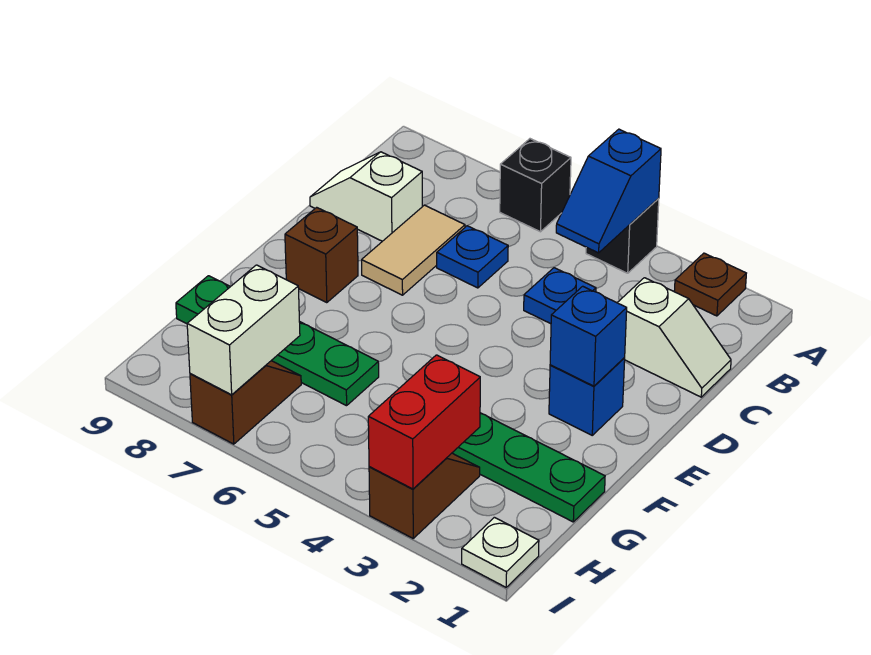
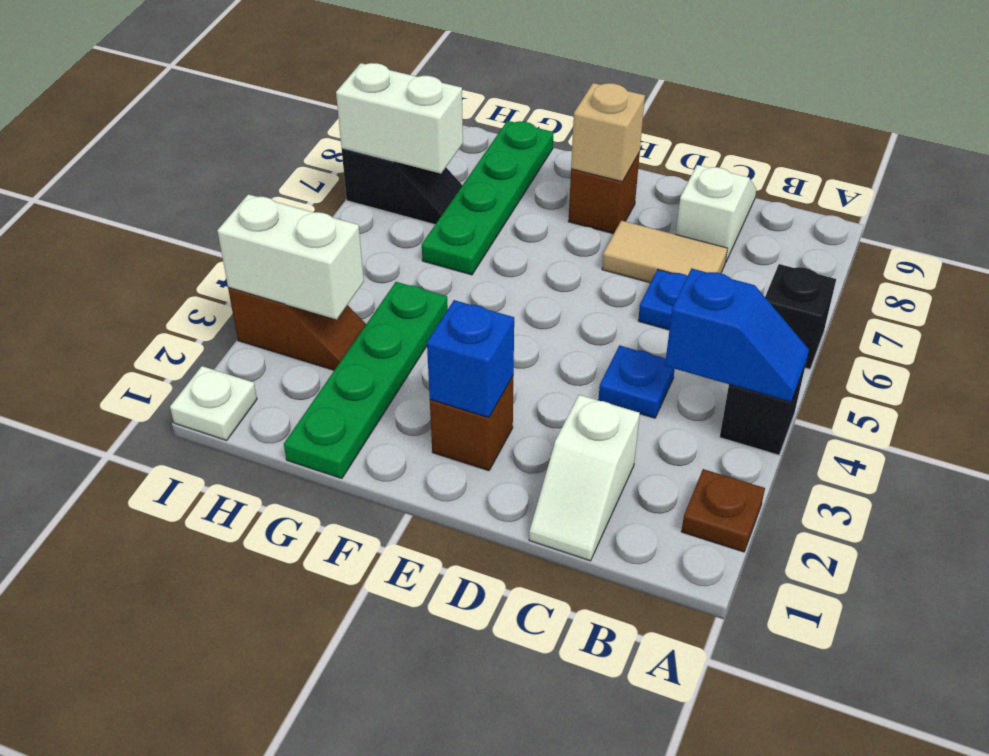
blue slope A4:B4 level 2 top A -> blue slope A4:B4 level 2 top B
blue brick E2 level 1 -> brown brick E2 level 1
none -> tan brick E8 level 2
red brick H3:I3 level 2 -> white brick H3:I3 level 2
brown slope H7:I7 level 1 top I -> black slope H7:I7 level 1 top I

